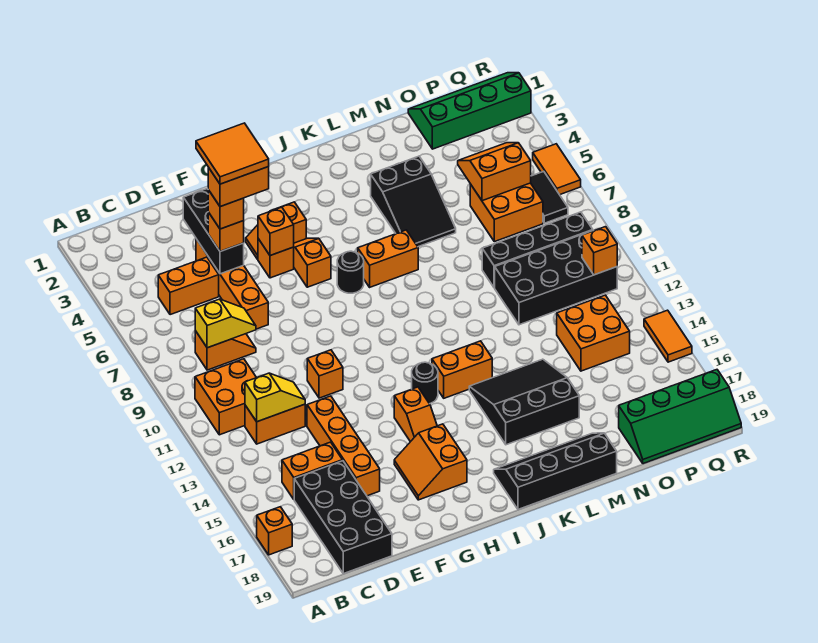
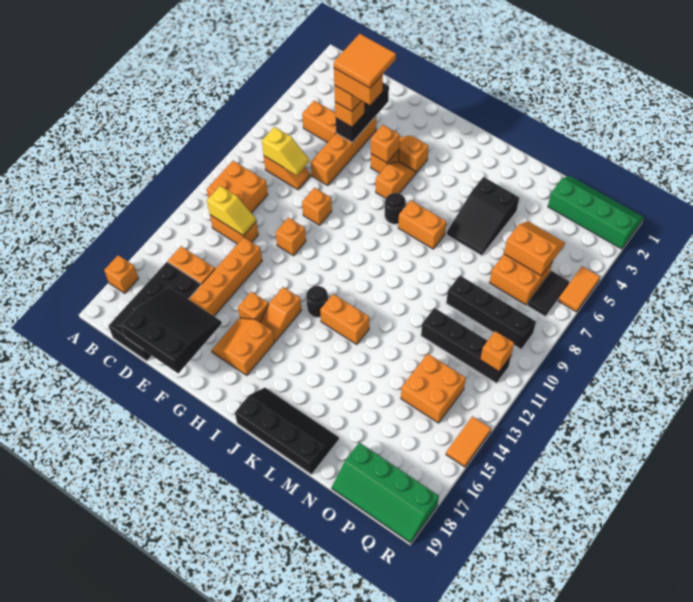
none -> orange brick F9 level 1
none -> orange brick G15 level 1
black slope K14:M16 level 1 top 16 -> black slope D17:F19 level 2 top 19
black brick N10:Q11 level 1 -> black brick N11:Q11 level 1

